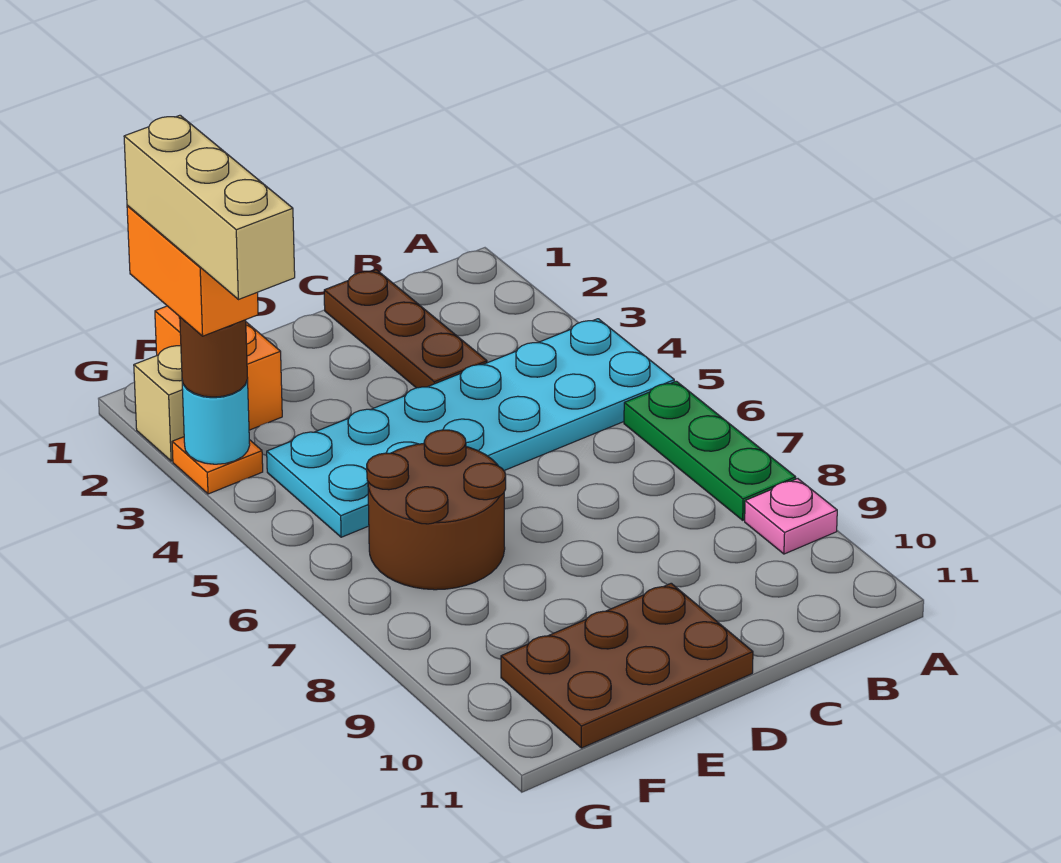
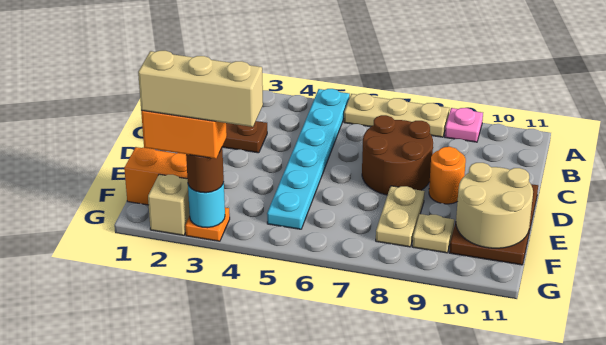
cyan plate A4:F5 level 1 -> cyan plate A5:F5 level 1
green plate A6:A8 level 1 -> tan plate A6:A8 level 1
none -> orange round brick D9 level 1
brown round brick E6:F7 level 1 -> brown round brick C7:D8 level 1
none -> tan plate E8:F8 level 1
none -> tan round brick E10:F11 level 2
none -> tan plate F9 level 1

